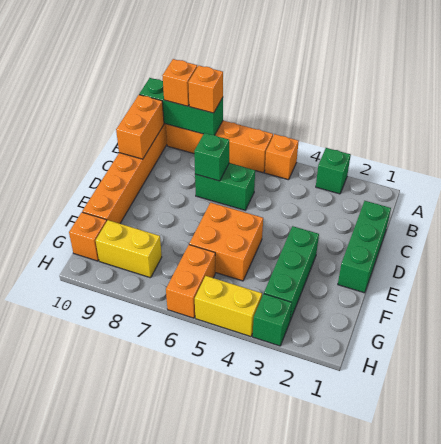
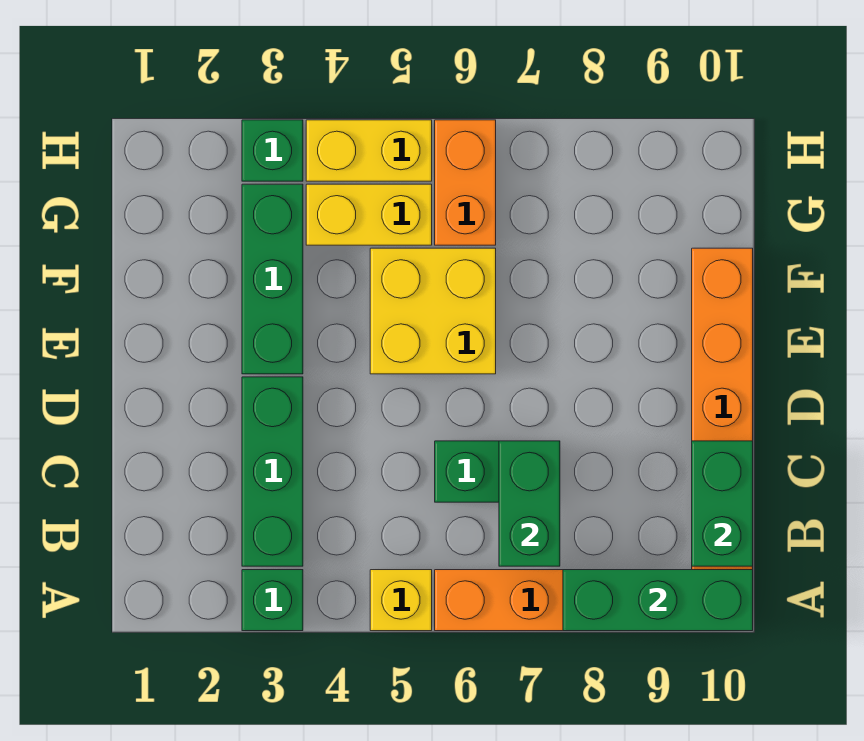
orange brick A5 level 1 -> yellow brick A5 level 1
orange brick A8 level 3 -> none
orange brick A9 level 3 -> none
orange brick B10:C10 level 2 -> green brick B10:C10 level 2
green brick C1:E1 level 1 -> green brick B3:D3 level 1
green brick C7 level 2 -> green brick B7:C7 level 2
orange brick E5:F6 level 1 -> yellow brick E5:F6 level 1
yellow brick G8:G9 level 1 -> yellow brick G4:G5 level 1
orange brick G10 level 1 -> none

